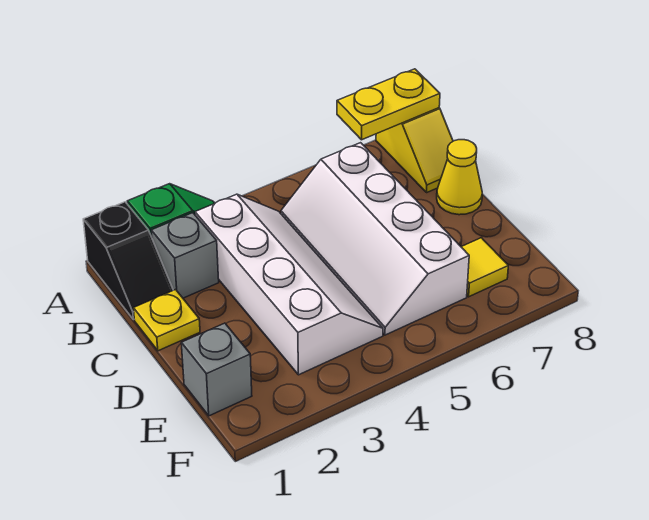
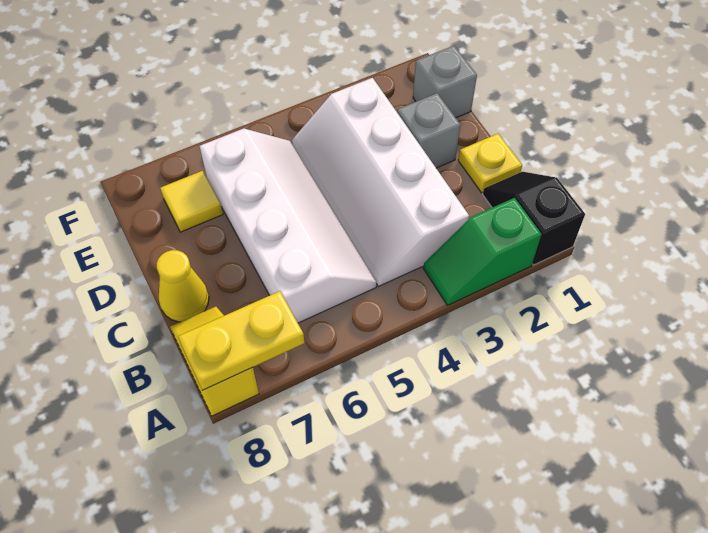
grey brick B2 level 1 -> grey brick D2 level 1

